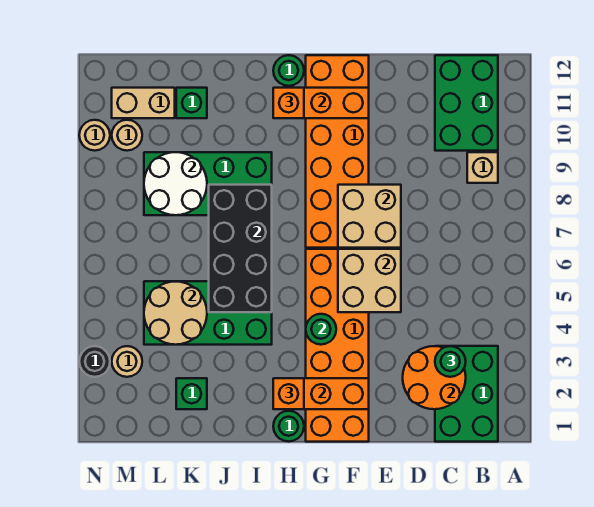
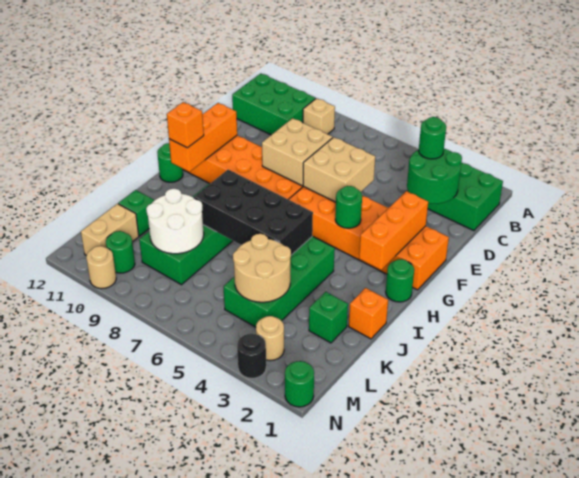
orange round brick C2:D3 level 2 -> green round brick C2:D3 level 2
orange brick H2 level 3 -> orange brick J1 level 1
tan round brick M10 level 1 -> green round brick M10 level 1
none -> green round brick N1 level 1

